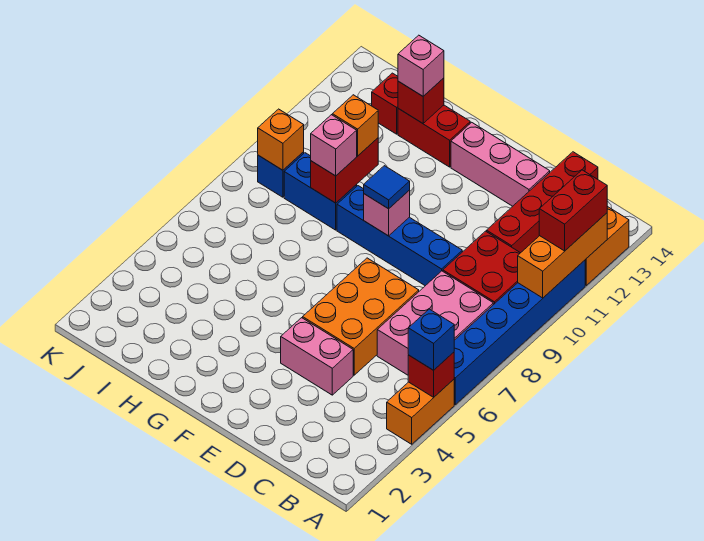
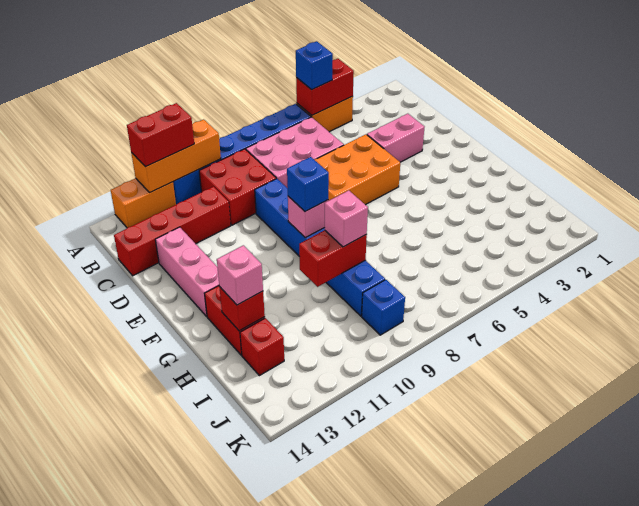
red brick A5 level 2 -> red brick A4:A5 level 2
pink brick D4:E4 level 1 -> pink brick D3:D4 level 1
blue tile F9 level 3 -> blue brick F9 level 3
orange brick H10 level 3 -> none
orange brick J9 level 2 -> none

